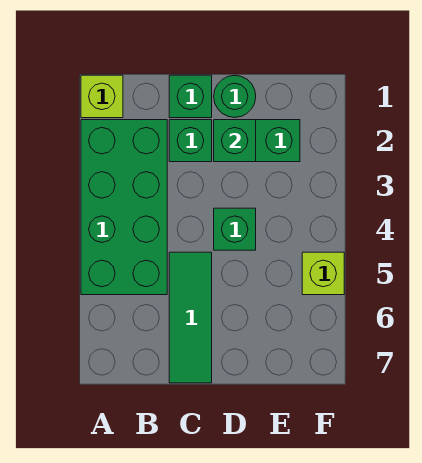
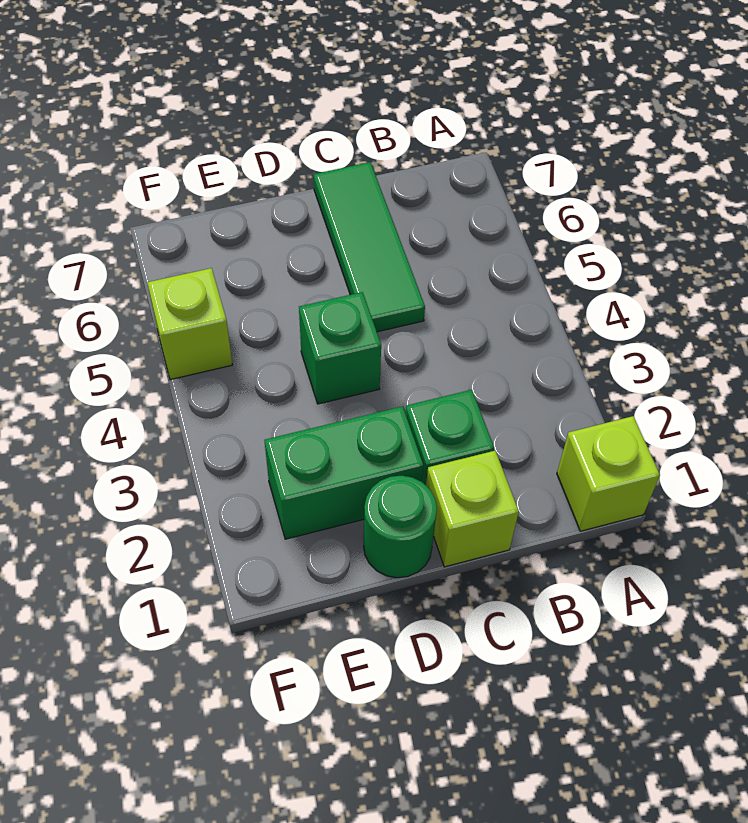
green brick A2:B5 level 1 -> none
green brick C1 level 1 -> lime brick C1 level 1
green brick D2 level 2 -> none

